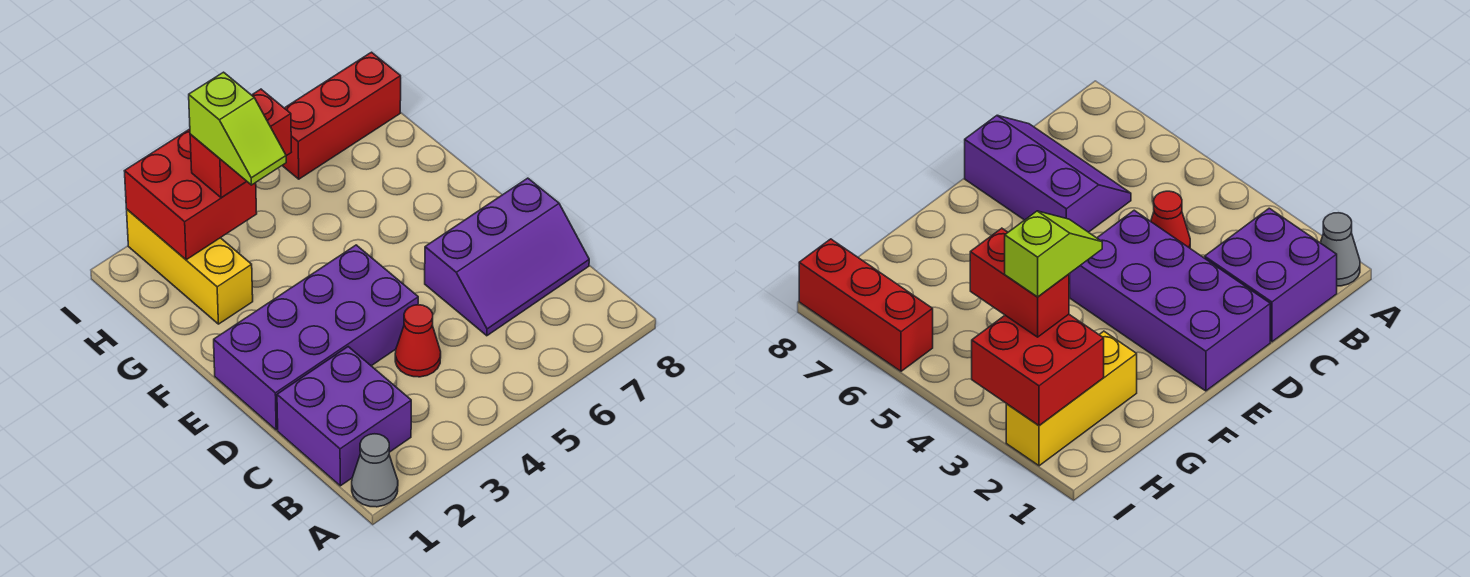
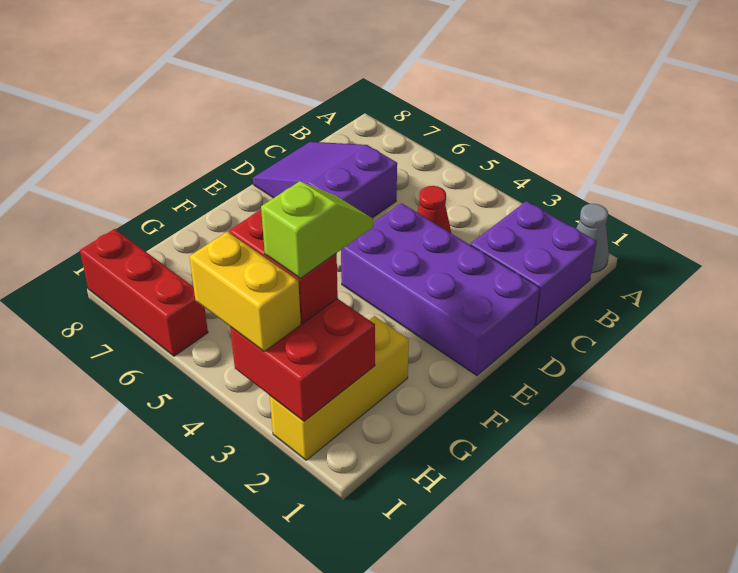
purple slope C6:D8 level 1 top D -> purple slope C6:D8 level 1 top 6
none -> yellow brick I3:I4 level 3

